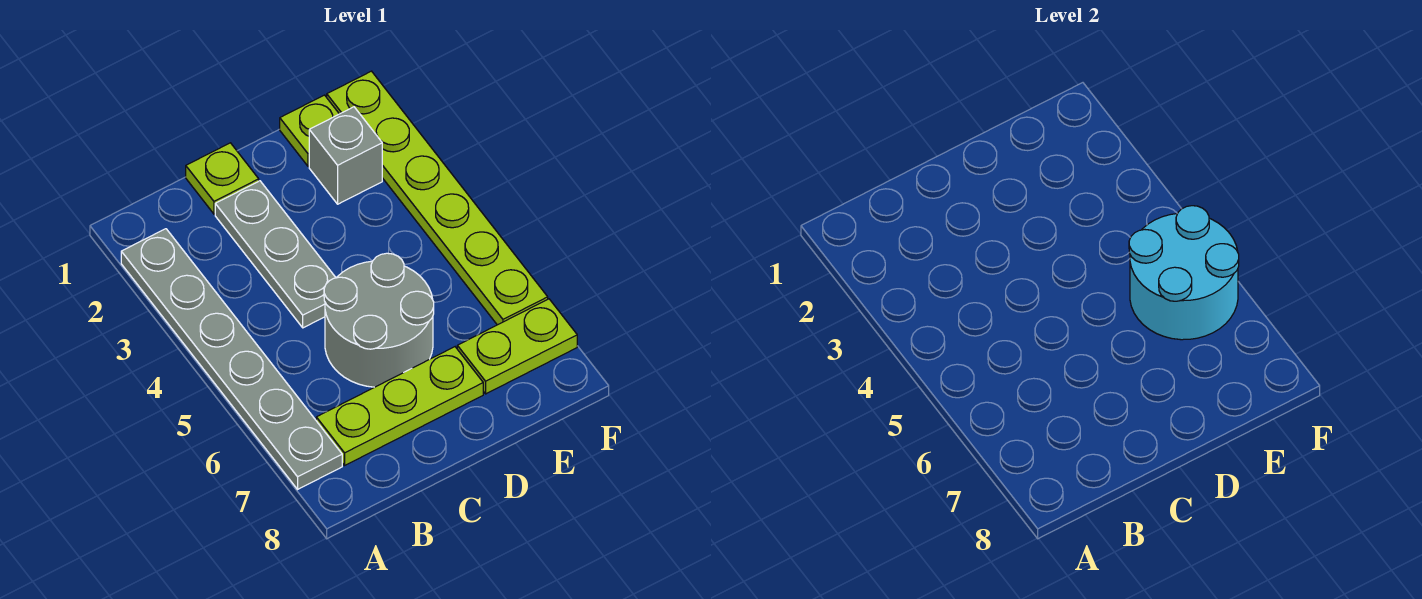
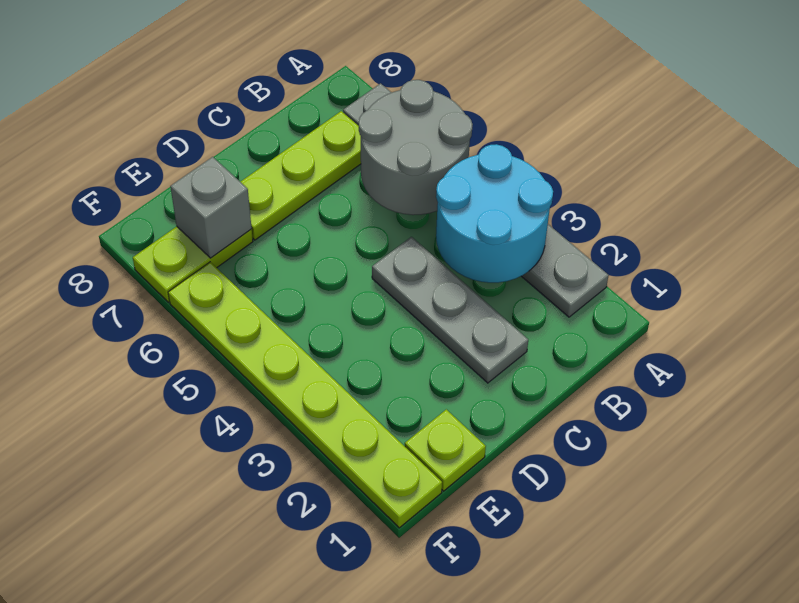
lime plate C1 level 1 -> none
grey round brick C5:D6 level 1 -> grey round brick A5:B6 level 2
grey brick E2 level 1 -> grey brick E7 level 2
cyan round brick E5:F6 level 2 -> cyan round brick A3:B4 level 2

